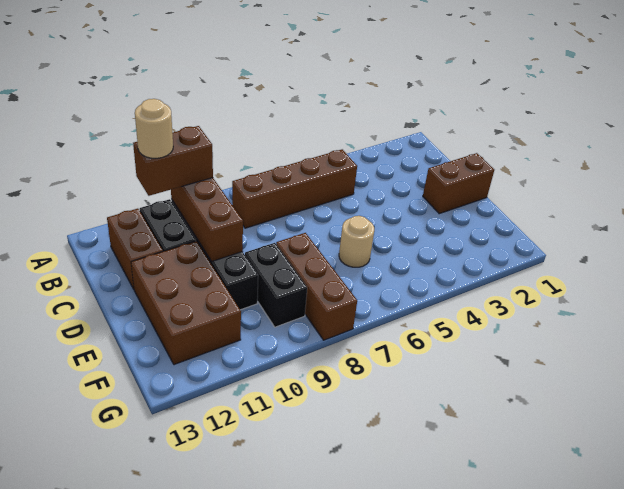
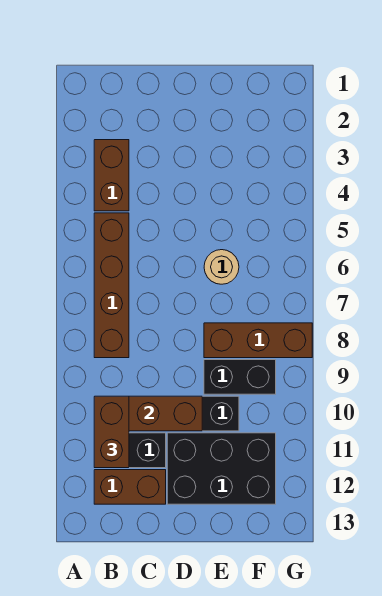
tan round brick B11 level 4 -> none
brown brick D1:D2 level 1 -> brown brick B3:B4 level 1
brown brick D11:F12 level 1 -> black brick D11:F12 level 1

